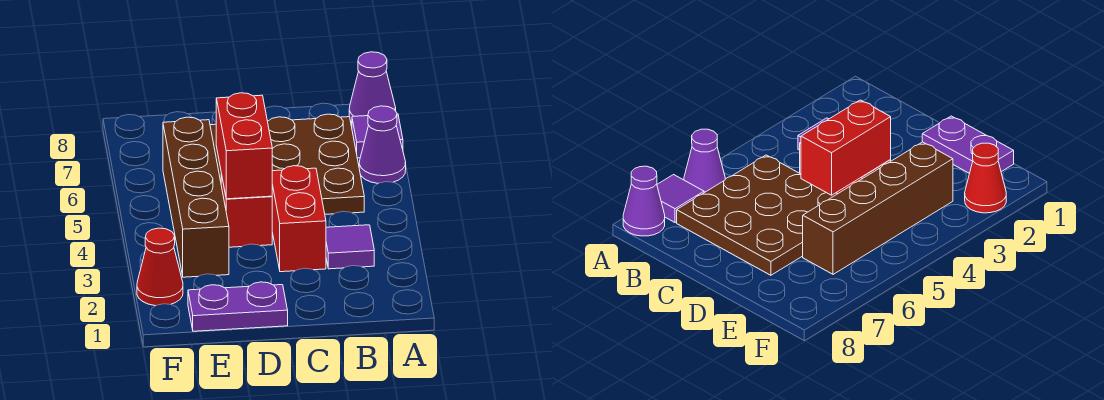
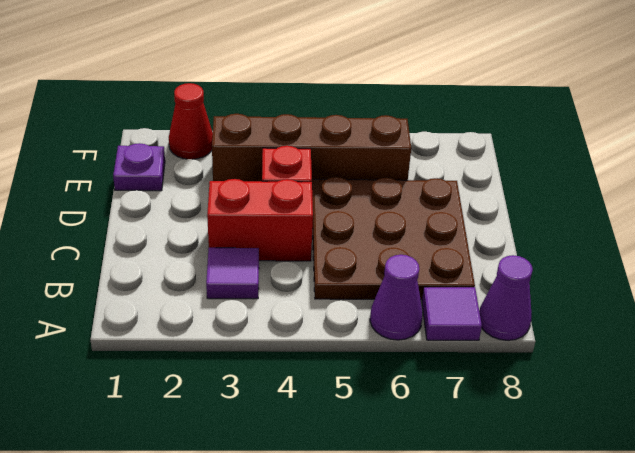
purple plate D1:E1 level 1 -> purple plate E1 level 1
red brick D4:D5 level 2 -> none

